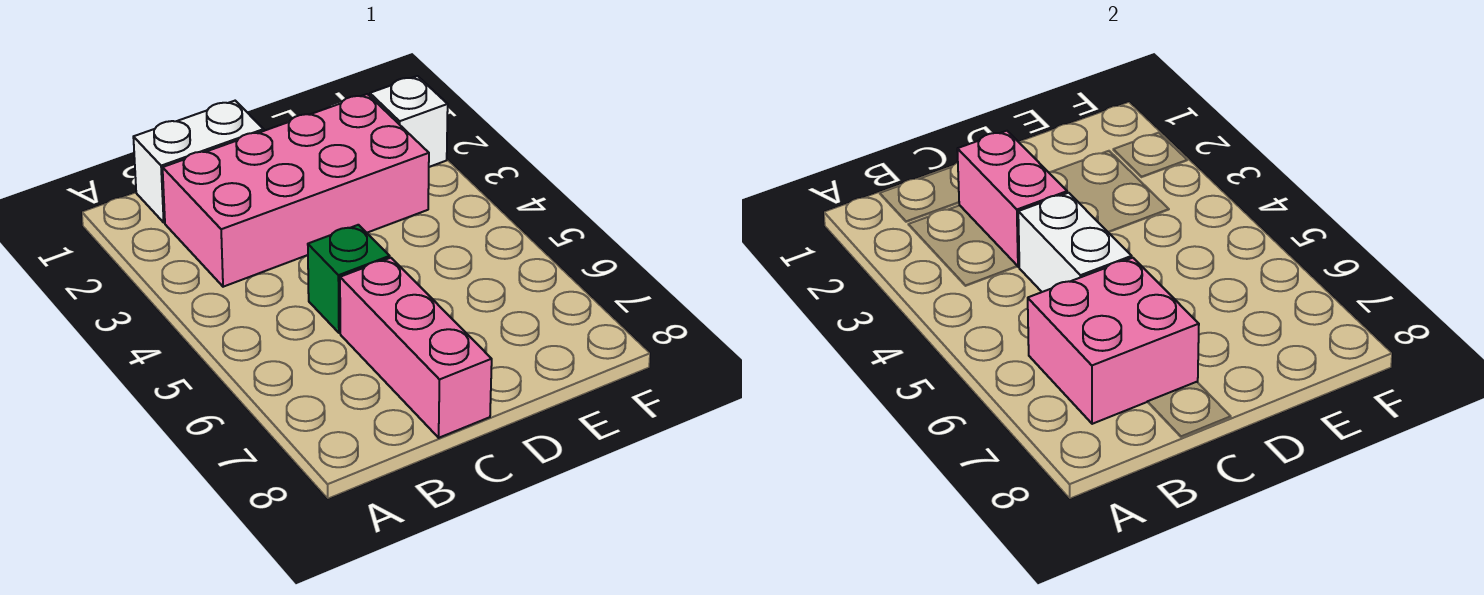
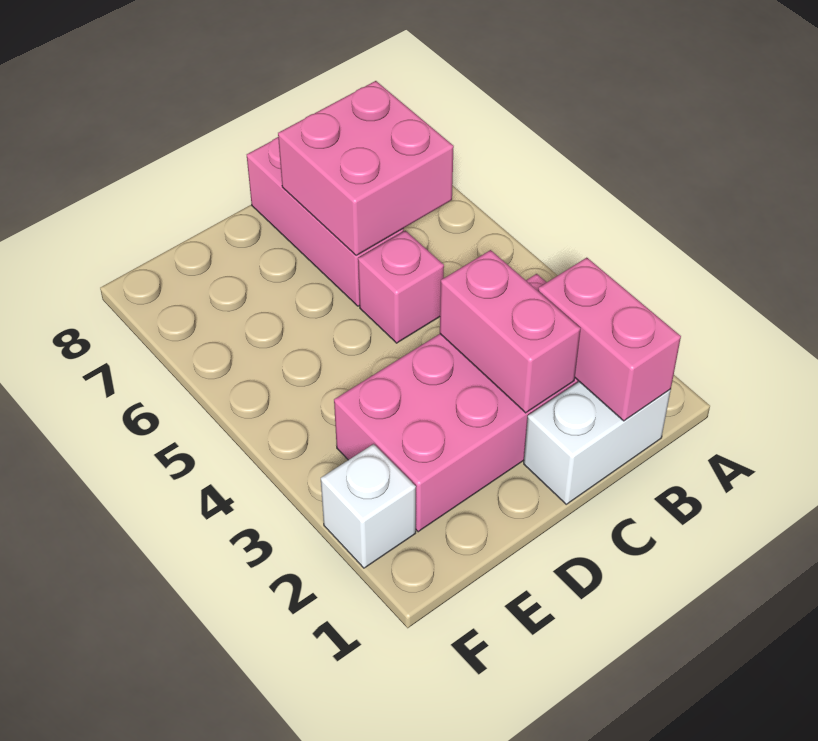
none -> pink brick B1:B2 level 2
white brick C4:C5 level 2 -> none
green brick C5 level 1 -> pink brick C5 level 1

